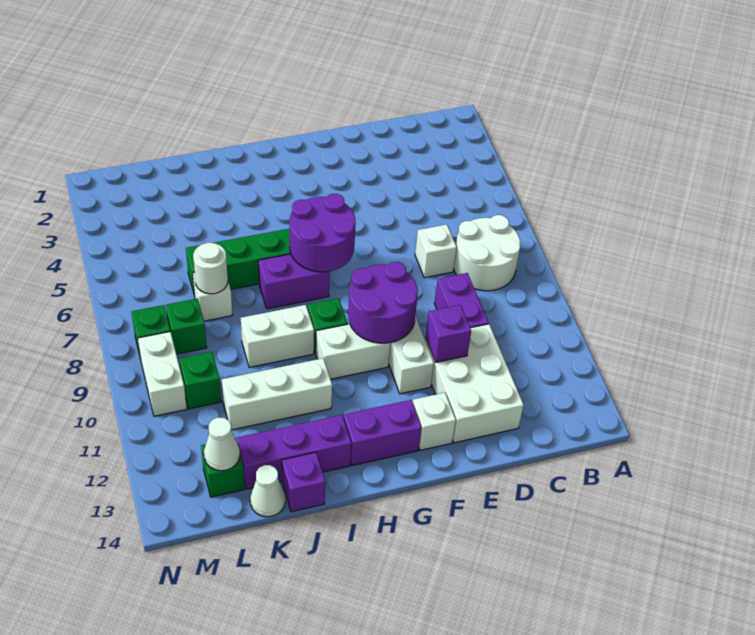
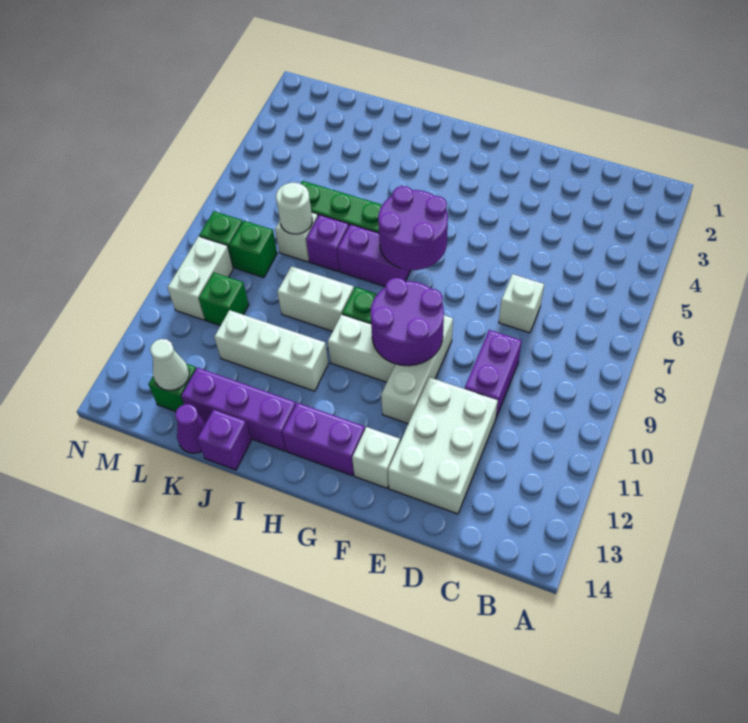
white round brick B7:C8 level 1 -> none
purple brick E11 level 2 -> purple brick J7 level 1
white cone K14 level 1 -> purple cone K14 level 1

